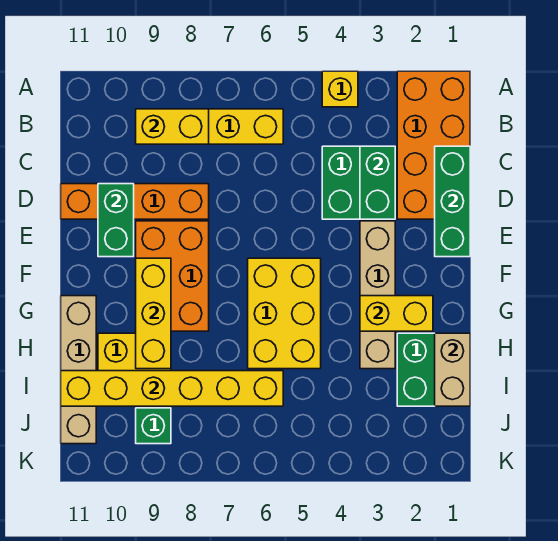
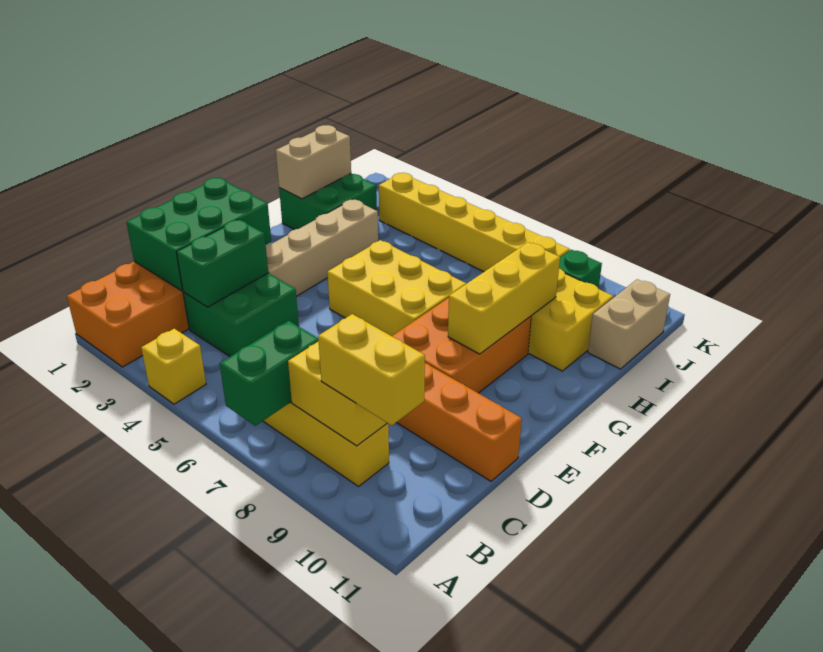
green brick C1:E1 level 2 -> green brick C1:E2 level 2
green brick D10:E10 level 2 -> green brick A7:B7 level 2
yellow brick F5:H6 level 1 -> yellow brick F5:G7 level 1
yellow brick G2:G3 level 2 -> yellow brick B9:B10 level 3
tan brick G11:J11 level 1 -> tan brick I11:J11 level 1
yellow brick I6:I11 level 2 -> yellow brick J3:J8 level 1

